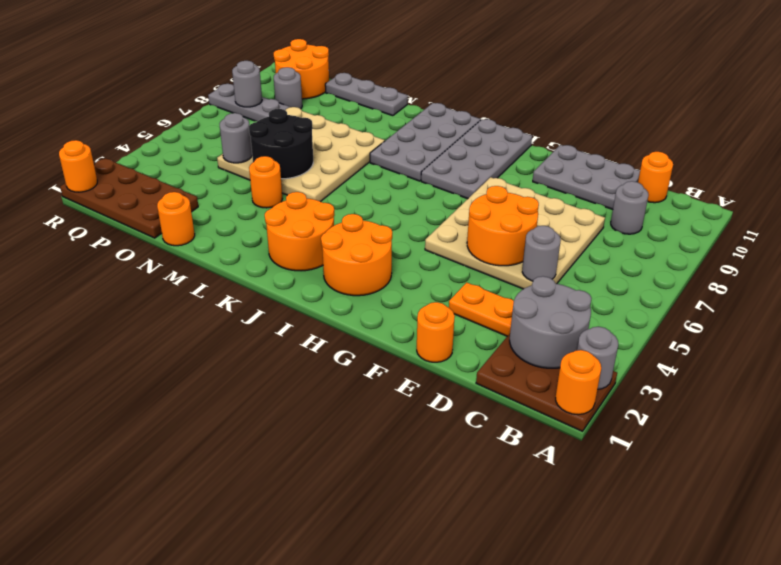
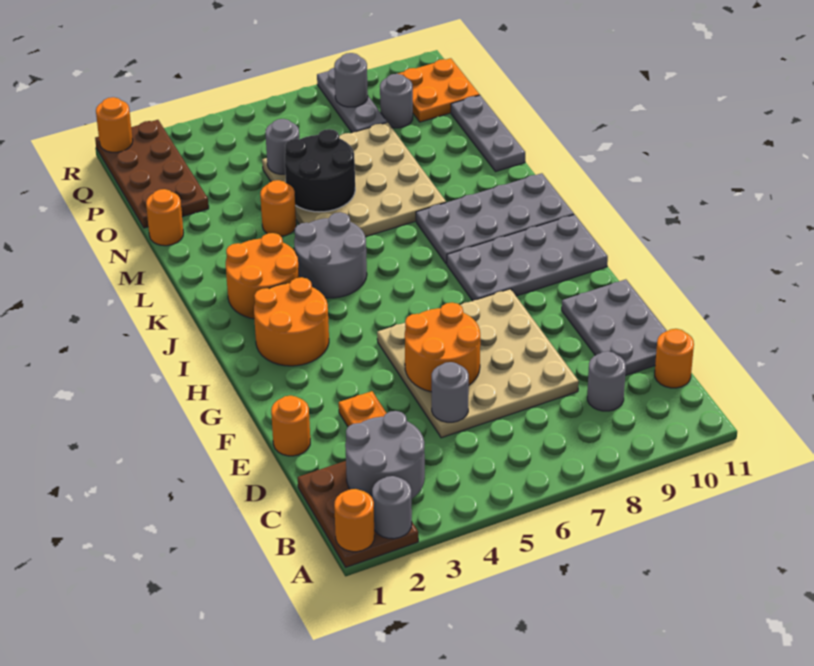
none -> grey round brick J4:K5 level 1
orange round brick P10:Q11 level 1 -> orange plate P10:Q11 level 1

